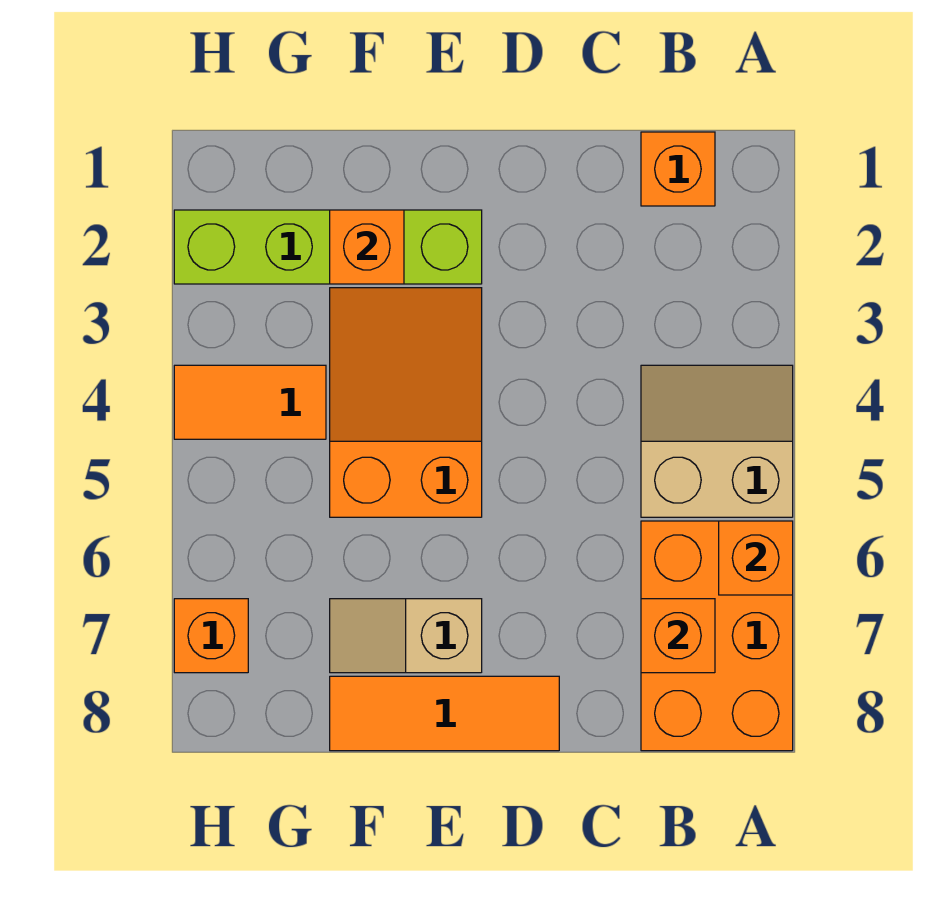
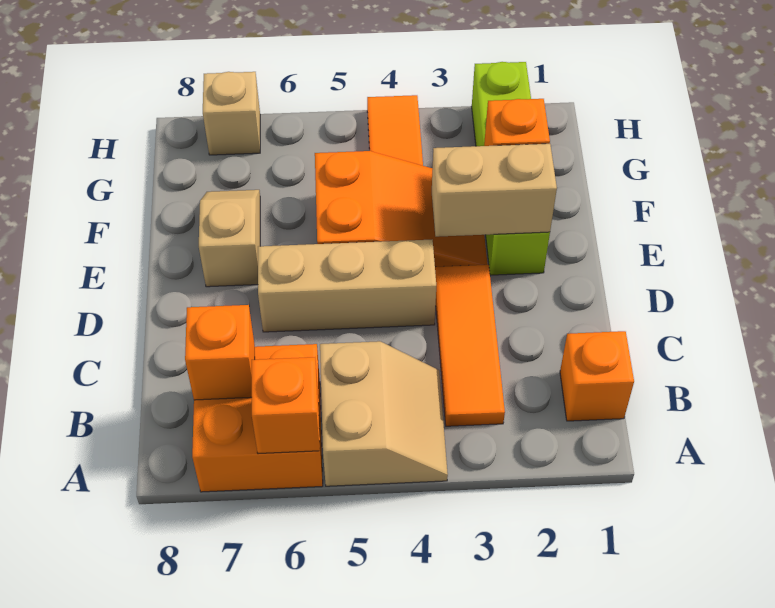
orange brick A6:B8 level 1 -> orange brick A6:B7 level 1
none -> tan brick D4:D6 level 1
orange tile D8:F8 level 1 -> orange tile B3:D3 level 1
none -> tan brick E2:E3 level 2
orange brick H7 level 1 -> tan brick H7 level 1

